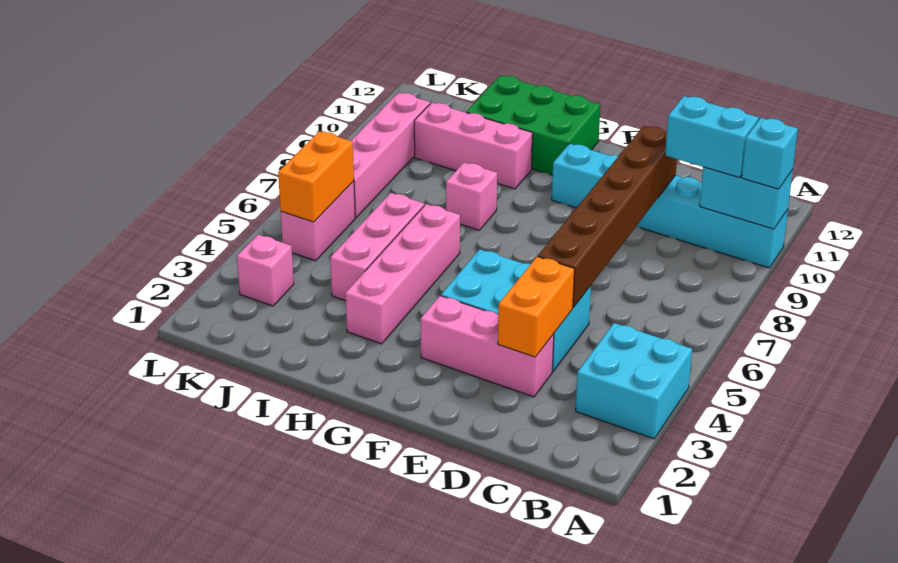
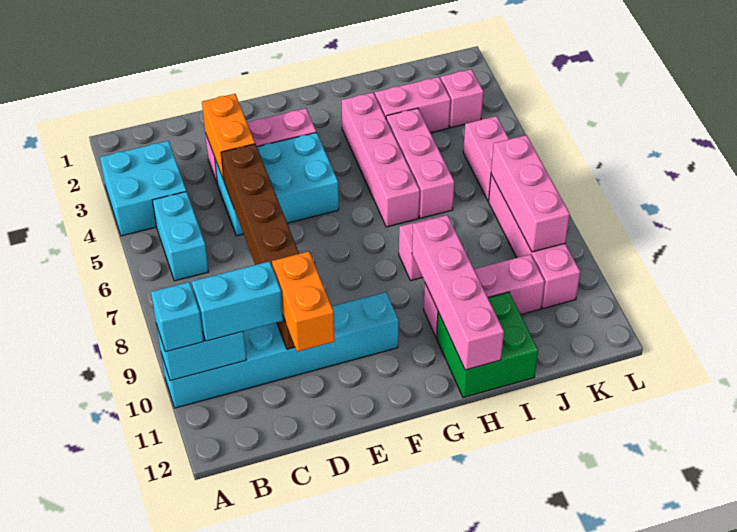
none -> cyan brick B5:B6 level 1
green brick G11:I12 level 1 -> green brick H11:I12 level 1
none -> pink brick H9:H12 level 2
none -> pink brick I3:J3 level 1
orange brick K5:K6 level 2 -> orange brick D10:D11 level 3
none -> pink brick K7:K9 level 2

